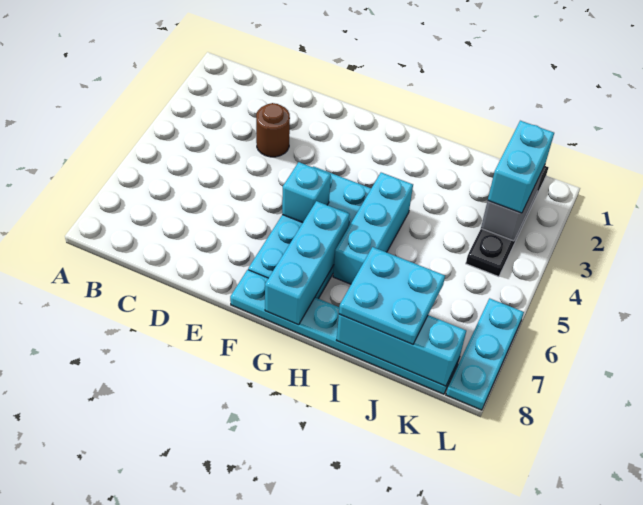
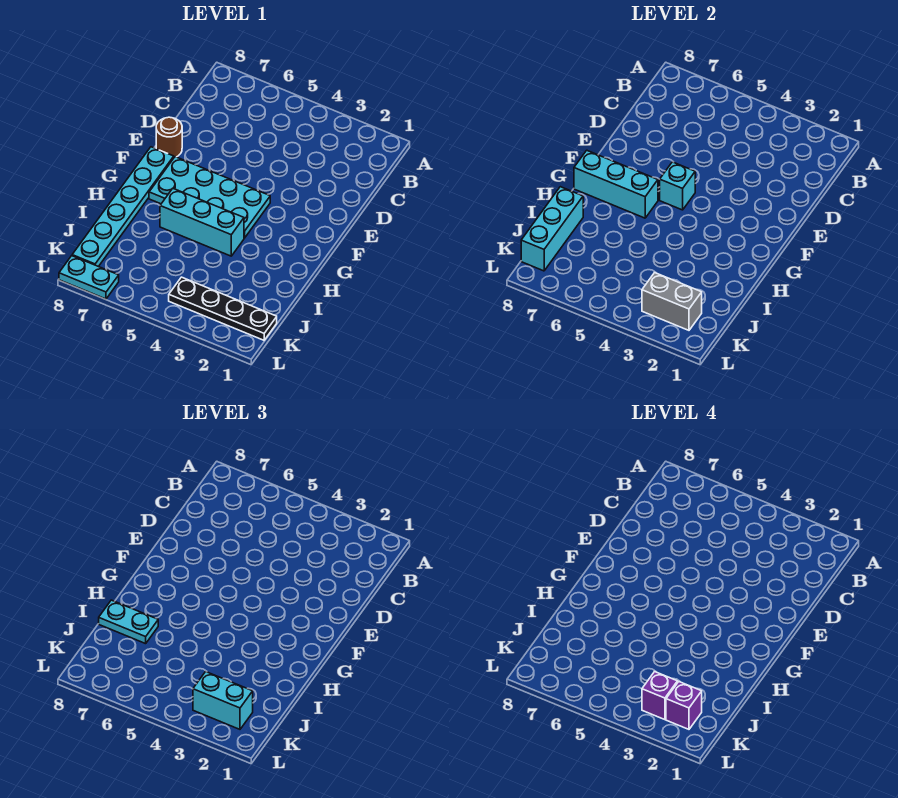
brown round brick D3 level 1 -> brown round brick E8 level 1
cyan plate I7:J8 level 3 -> cyan plate I7:I8 level 3
none -> purple brick K2 level 4
none -> purple brick K3 level 4
cyan plate L6:L8 level 1 -> cyan plate L7:L8 level 1

